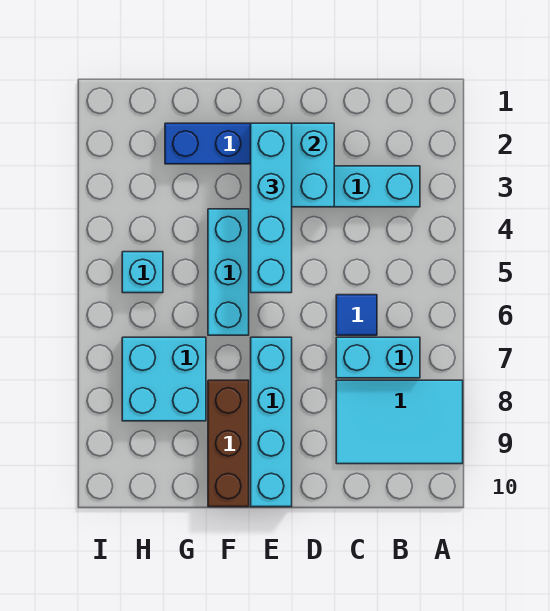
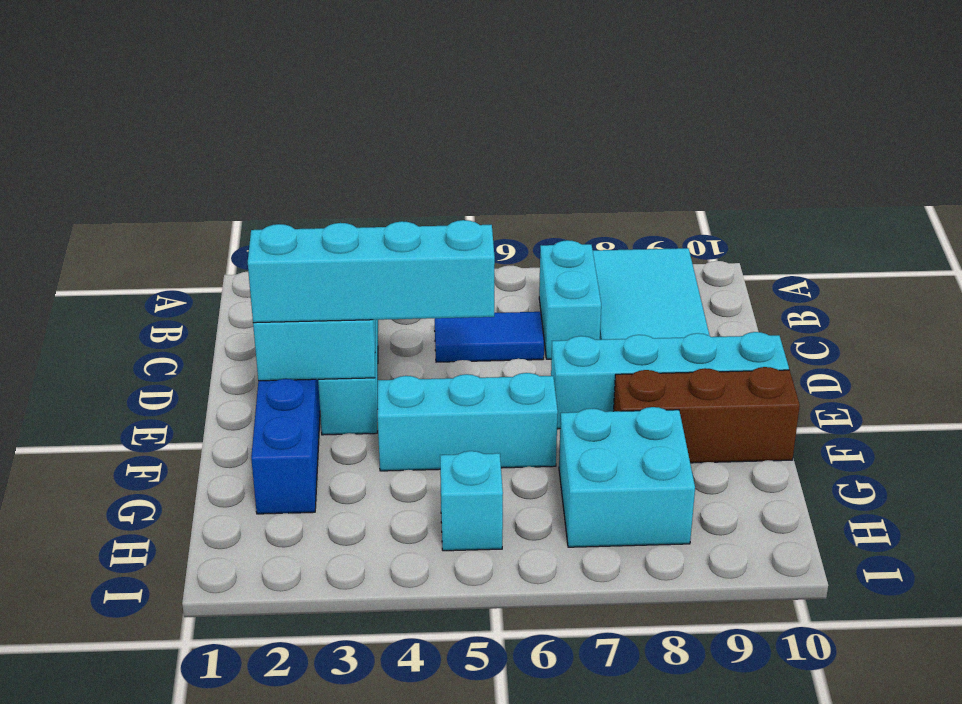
blue tile C6 level 1 -> blue tile C5:C6 level 1

